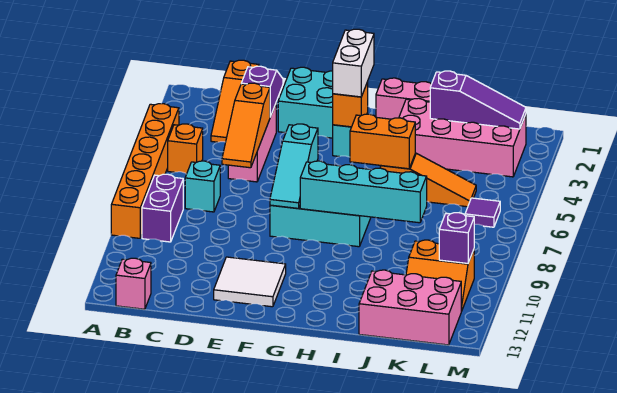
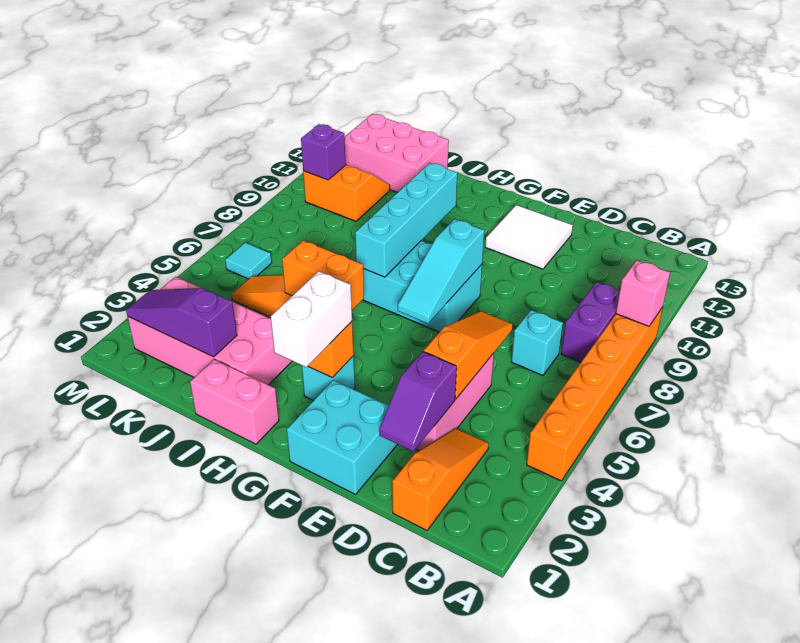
orange brick B5 level 1 -> none
pink brick B13 level 1 -> pink brick A9 level 2
cyan slope F6:F8 level 2 top 6 -> cyan slope F6:F8 level 2 top 8
cyan brick G8:J8 level 2 -> cyan brick H7:H10 level 2
purple tile L6 level 1 -> cyan tile L6 level 1

